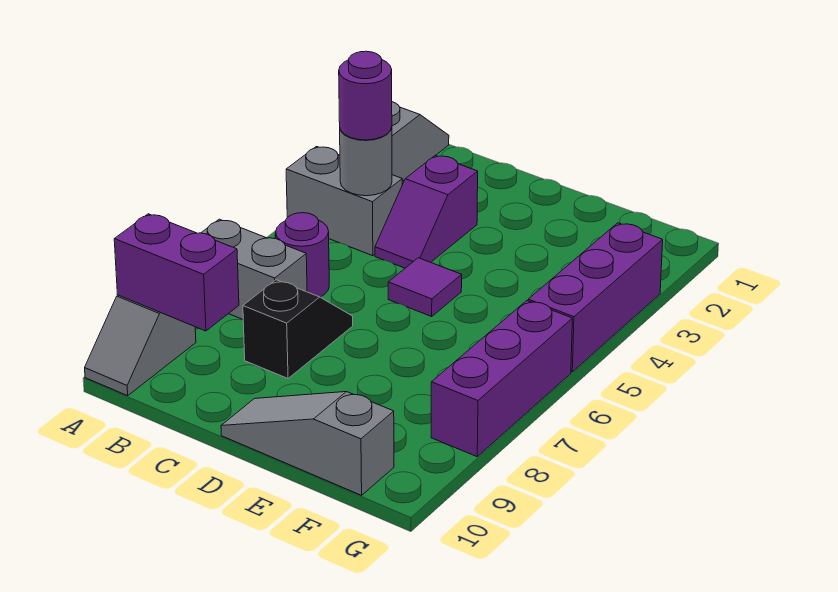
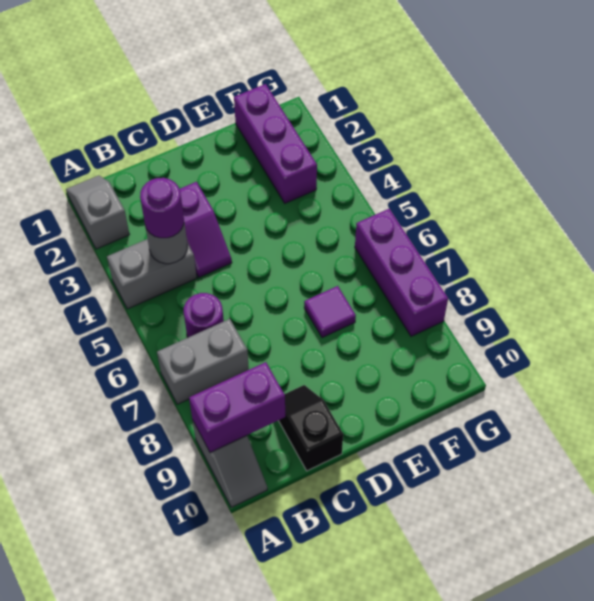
black slope C7:C8 level 1 top 8 -> black slope C9:C10 level 1 top 10
purple tile D5 level 1 -> purple tile E7 level 1
grey slope D10:F10 level 1 top F -> none
purple brick G3:G5 level 1 -> purple brick F1:F3 level 1

